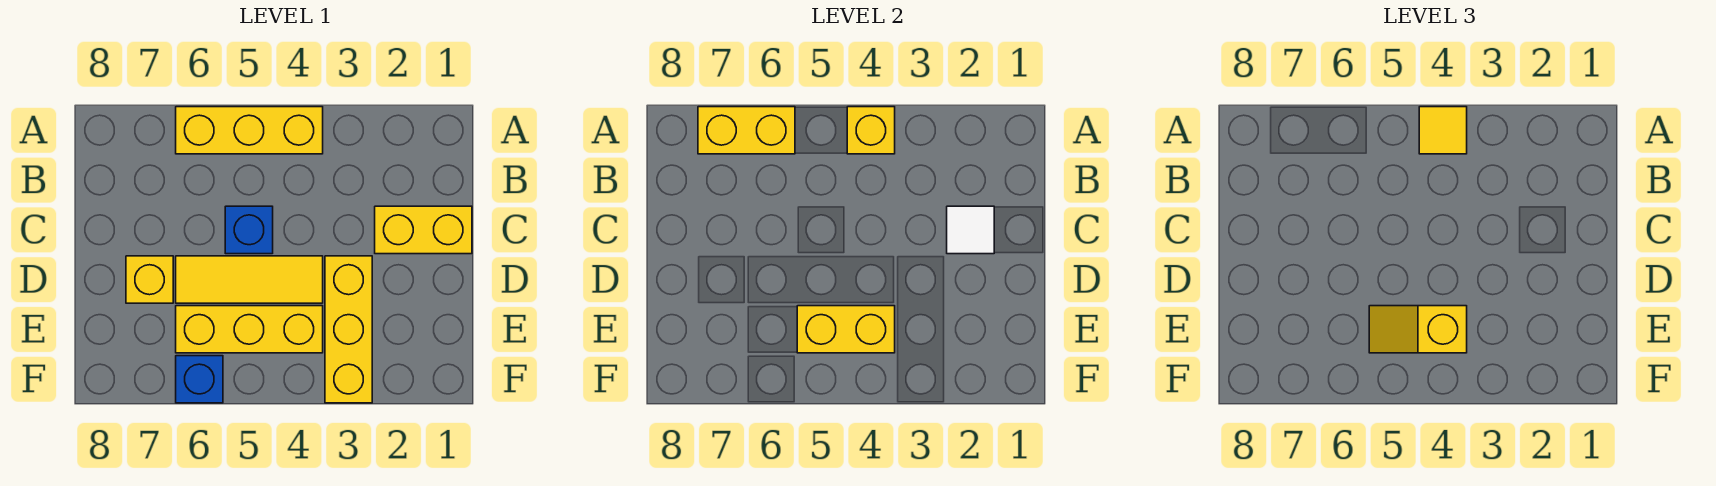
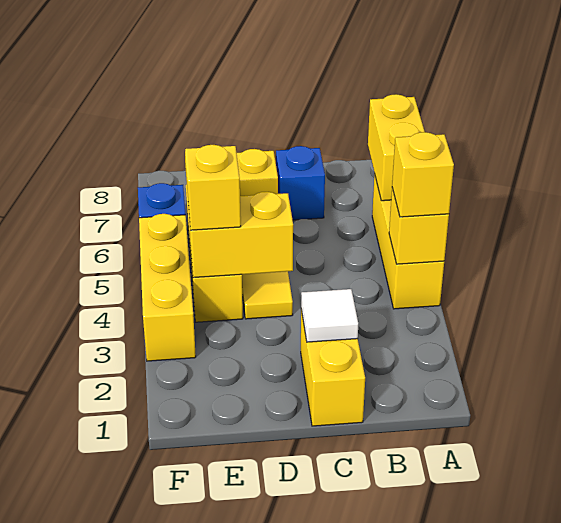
yellow tile A4 level 3 -> yellow brick A4 level 3
blue brick C5 level 1 -> blue brick C7 level 1
yellow brick D3:F3 level 1 -> yellow brick F3:F5 level 1
yellow brick E4:E5 level 2 -> yellow brick D4:E4 level 2

